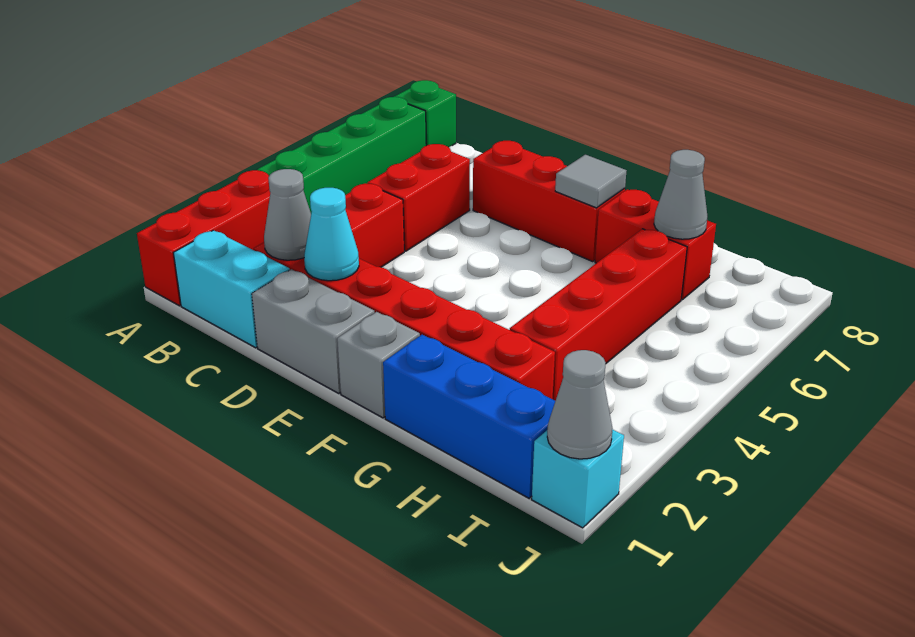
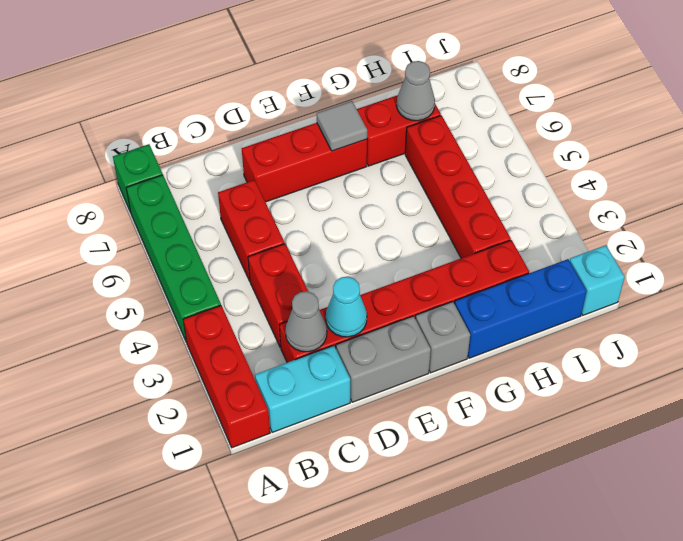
grey cone J1 level 2 -> none

